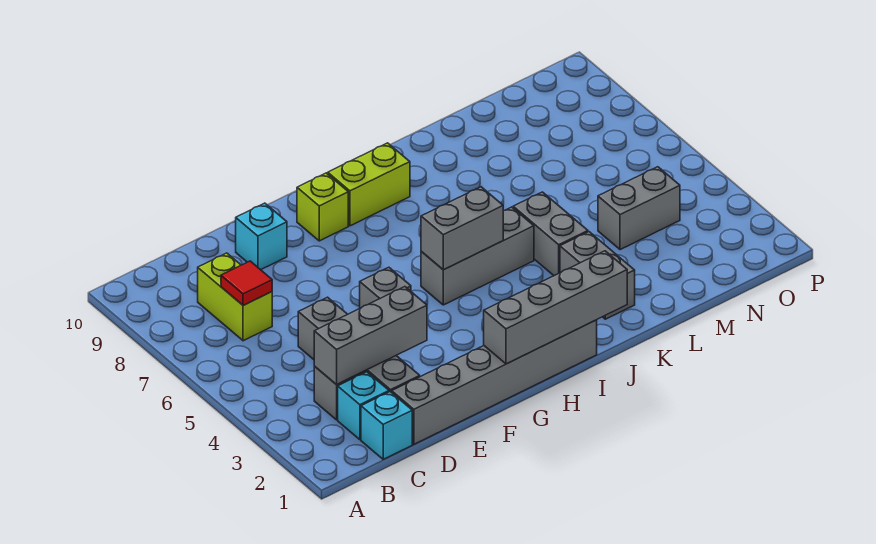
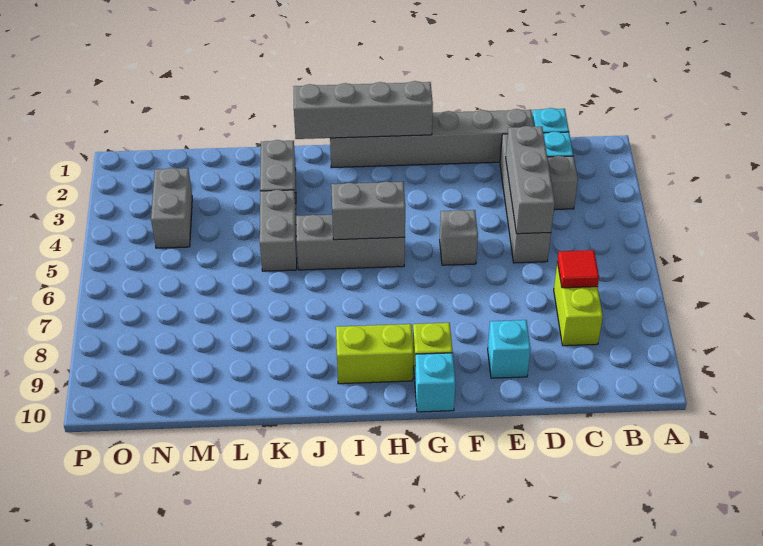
grey brick C3:E3 level 2 -> grey brick D3:D5 level 2
none -> cyan brick G10 level 1
grey brick M4:N4 level 1 -> grey brick N3:N4 level 1

